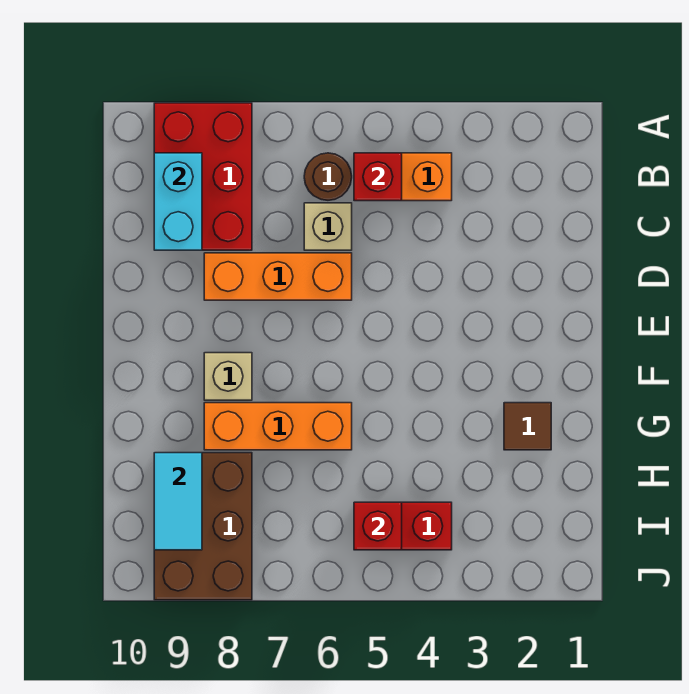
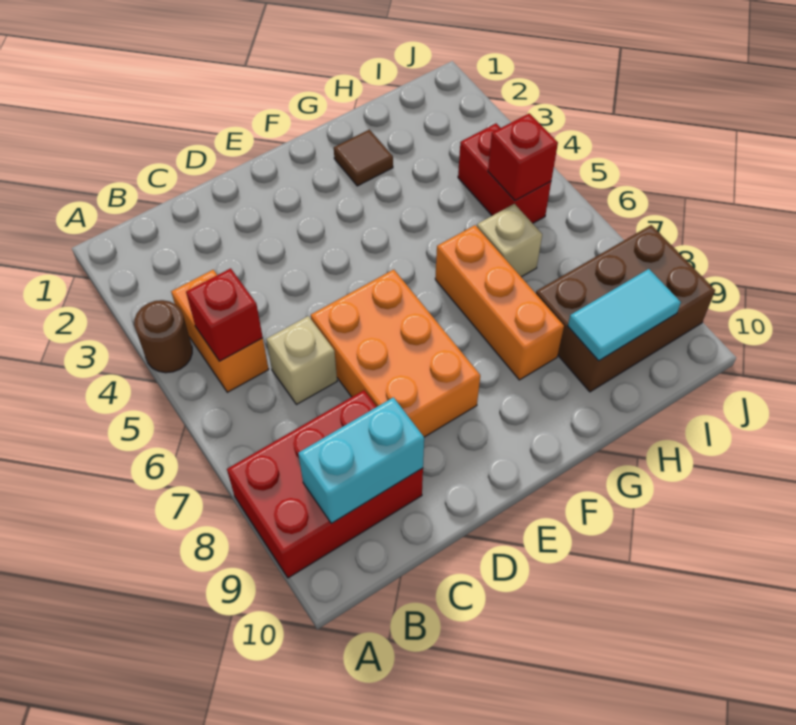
brown round brick B6 level 1 -> brown round brick A4 level 1
orange brick D6:D8 level 1 -> orange brick D6:E8 level 1
tan brick F8 level 1 -> tan brick H6 level 1

